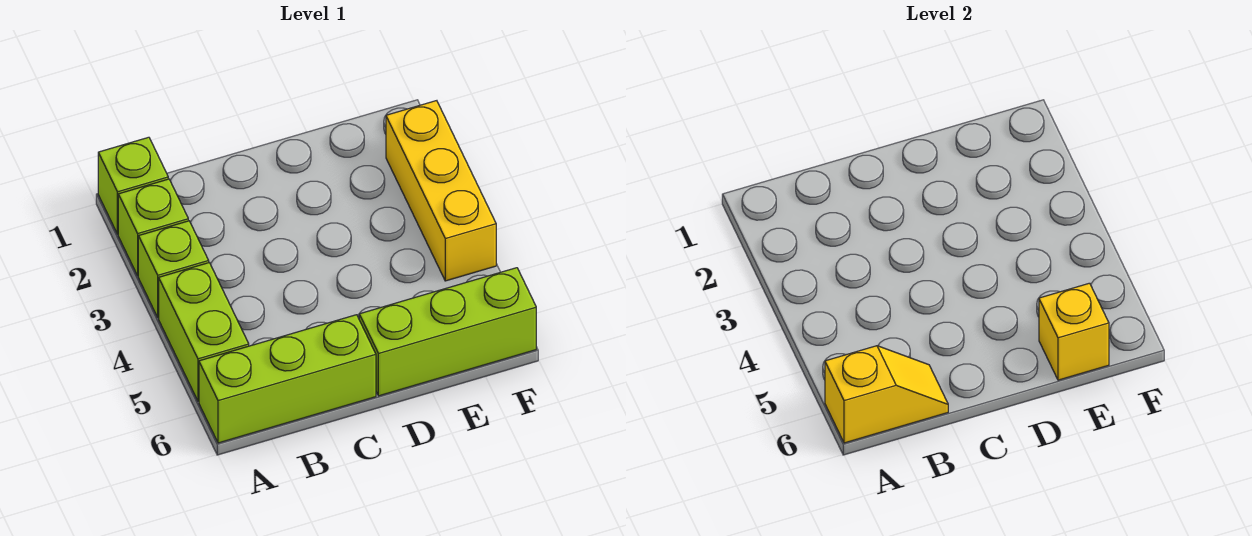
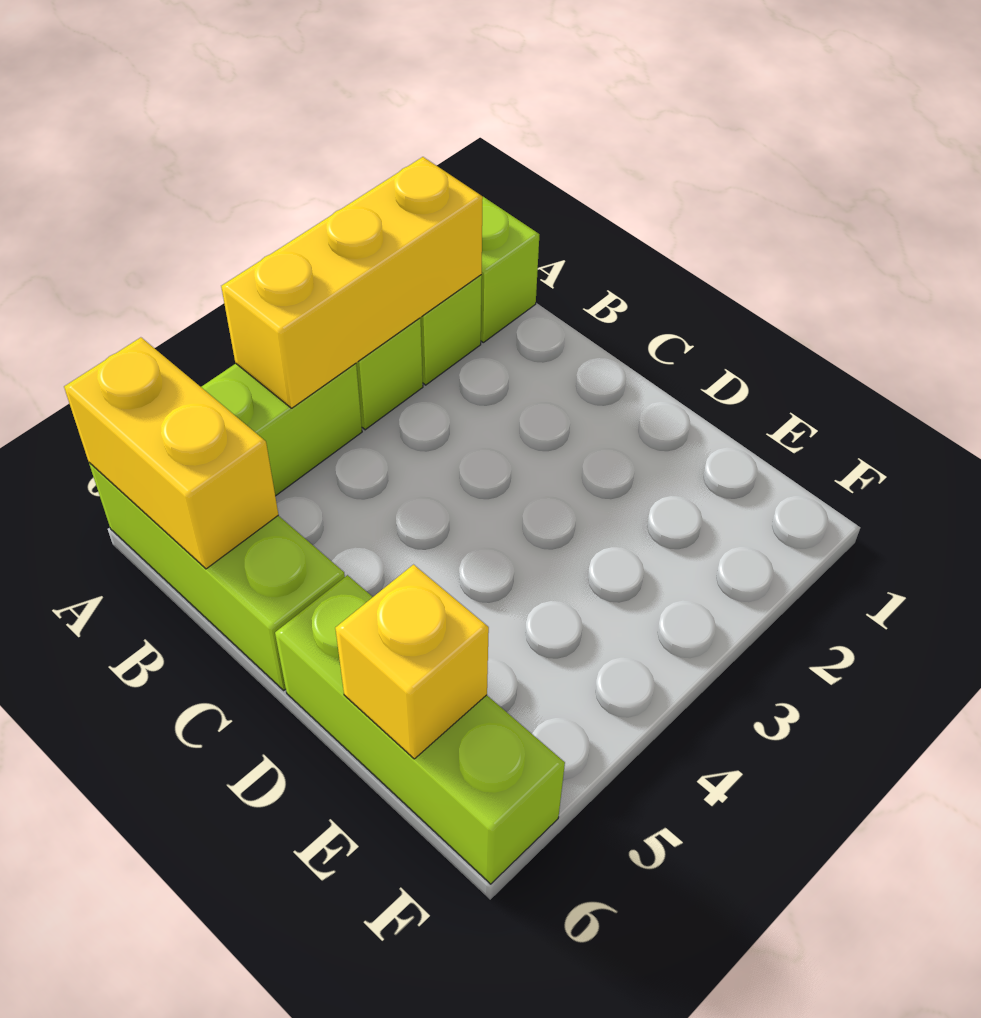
yellow slope A6:B6 level 2 top A -> yellow brick A6:B6 level 2
yellow brick F2:F4 level 1 -> yellow brick A2:A4 level 2

